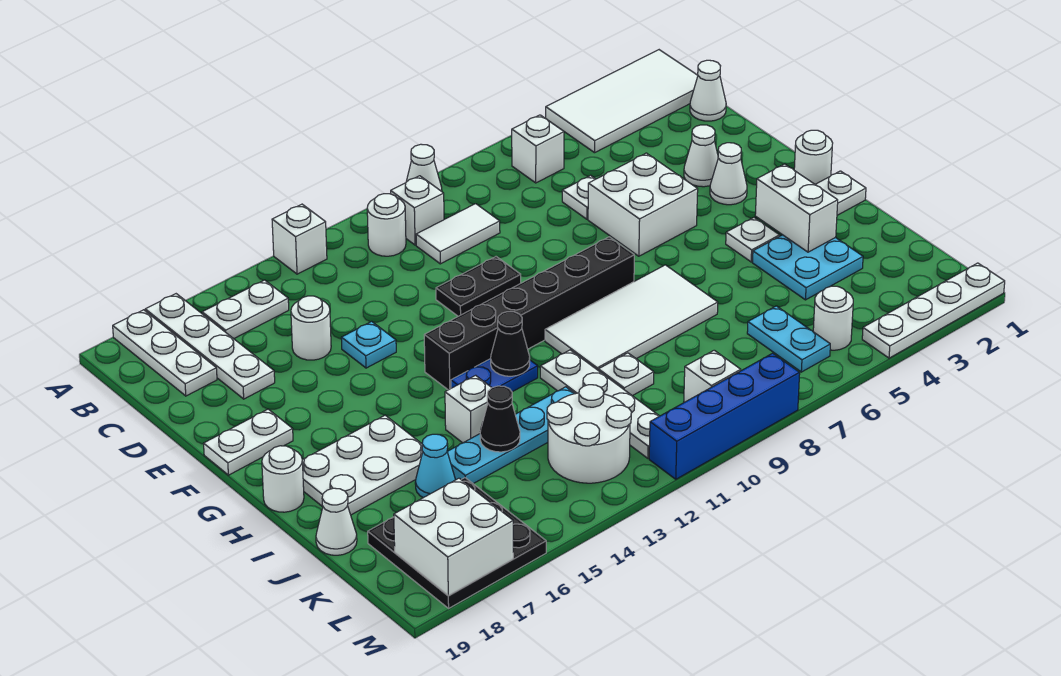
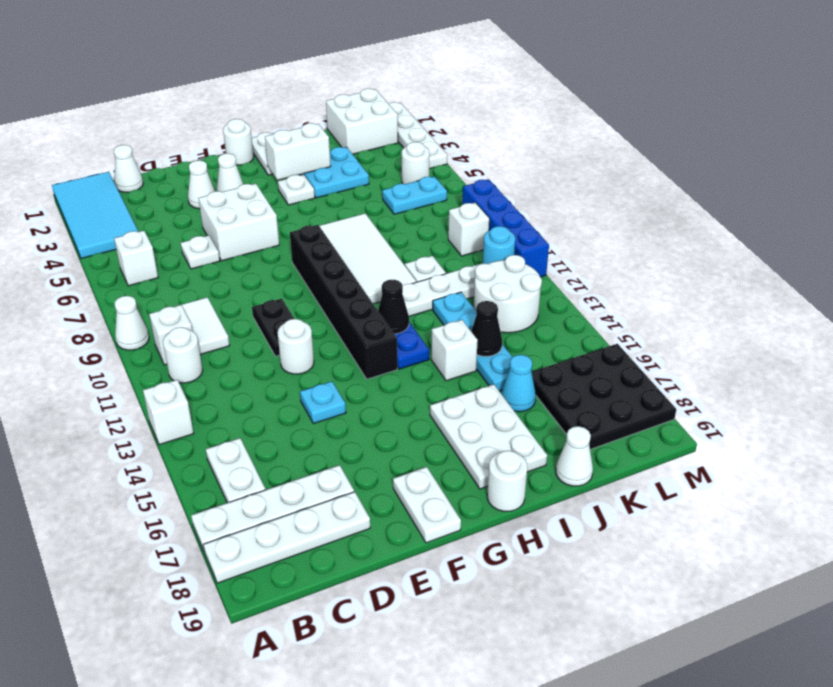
white tile A1:B4 level 1 -> cyan tile A1:B4 level 1
white plate A18:C18 level 1 -> white plate A18:D18 level 1
white round brick D15 level 1 -> white round brick E12 level 1
none -> cyan round brick L11 level 2
white brick L17:M18 level 2 -> white brick K1:L2 level 1

